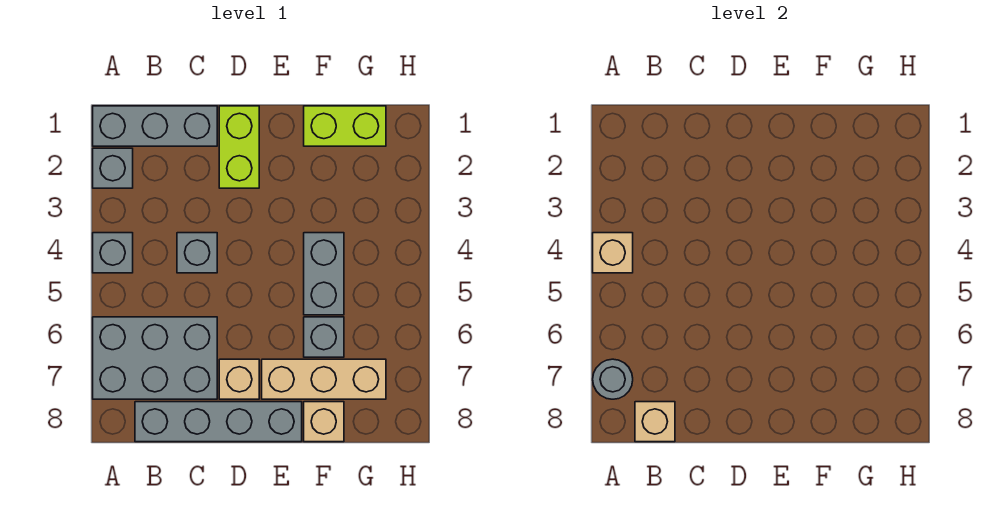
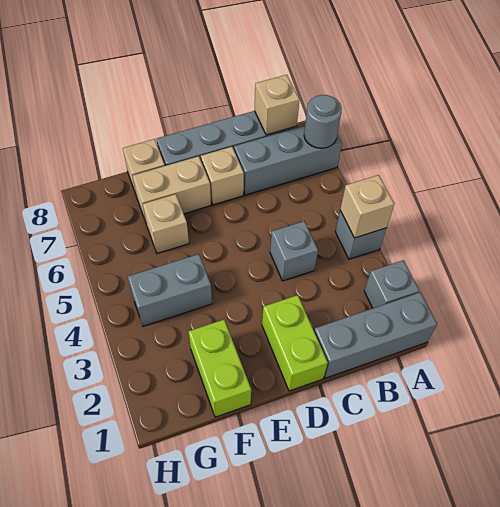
grey brick A6:C7 level 1 -> grey brick A7:C7 level 1
tan brick E7:G7 level 1 -> tan brick E7:F7 level 1
lime brick F1:G1 level 1 -> lime brick F1:F2 level 1
grey brick F4:F5 level 1 -> grey brick F4:G4 level 1
grey brick F6 level 1 -> tan brick F6 level 1

